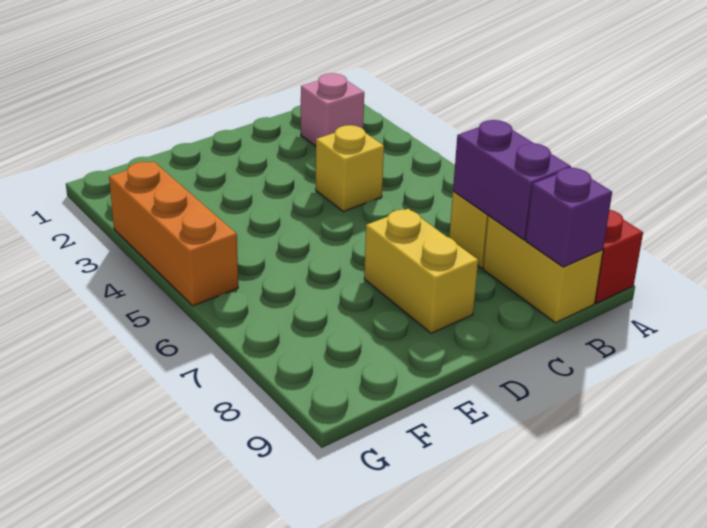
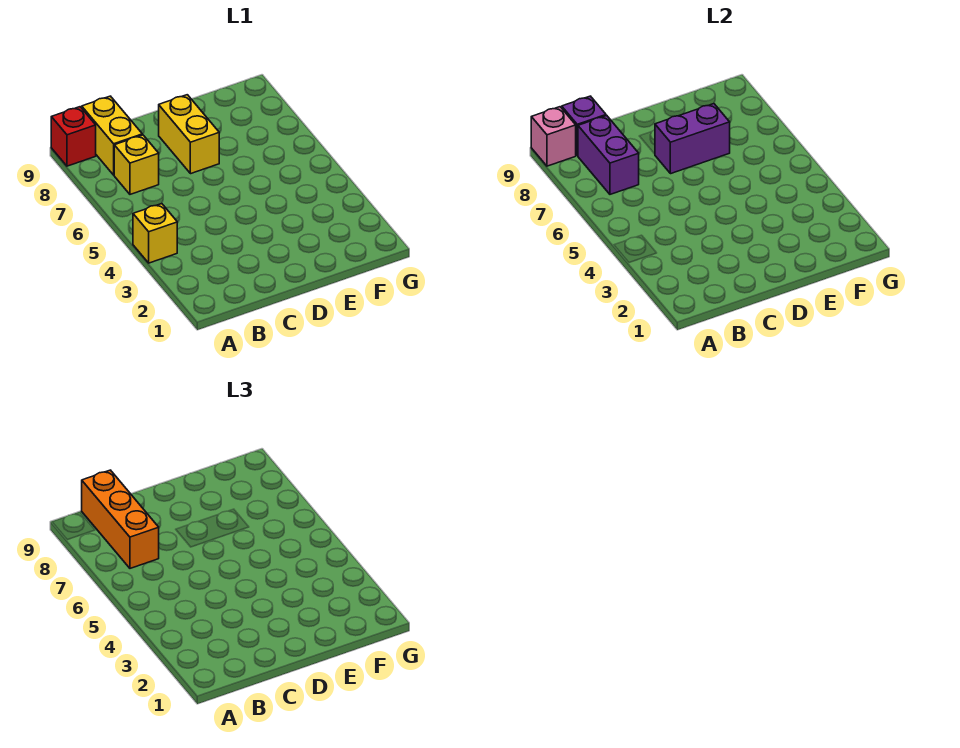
pink brick B2 level 1 -> pink brick A9 level 2
yellow brick C4 level 1 -> yellow brick A4 level 1
none -> purple brick D7:E7 level 2
orange brick G3:G5 level 1 -> orange brick B7:B9 level 3

